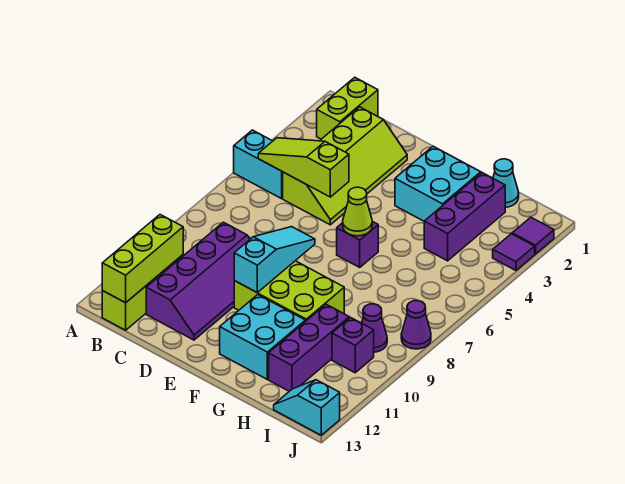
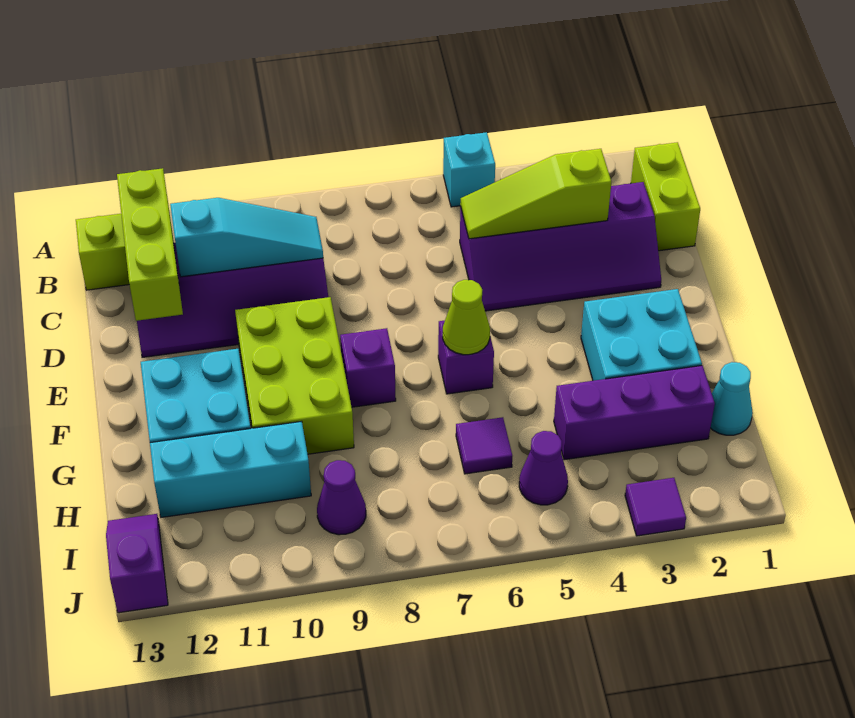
cyan brick A5:B5 level 1 -> cyan brick A5 level 1
lime brick B1:B2 level 1 -> lime brick B1:C1 level 1
lime slope B5:D5 level 2 top D -> lime slope C3:C5 level 2 top 3
lime brick B11:B13 level 2 -> lime brick B12:D12 level 2
lime slope C2:D5 level 1 top C -> purple slope C2:D5 level 1 top C
cyan slope E8:E10 level 2 top 10 -> cyan slope C9:C11 level 2 top 11
purple brick H10:H12 level 1 -> cyan brick H10:H12 level 1
purple brick I10 level 1 -> purple brick F8 level 1
cyan slope I13:J13 level 1 top J -> purple slope I13:J13 level 1 top J
purple tile J2 level 1 -> purple tile H6 level 1
purple cone J8 level 1 -> purple cone I5 level 1

